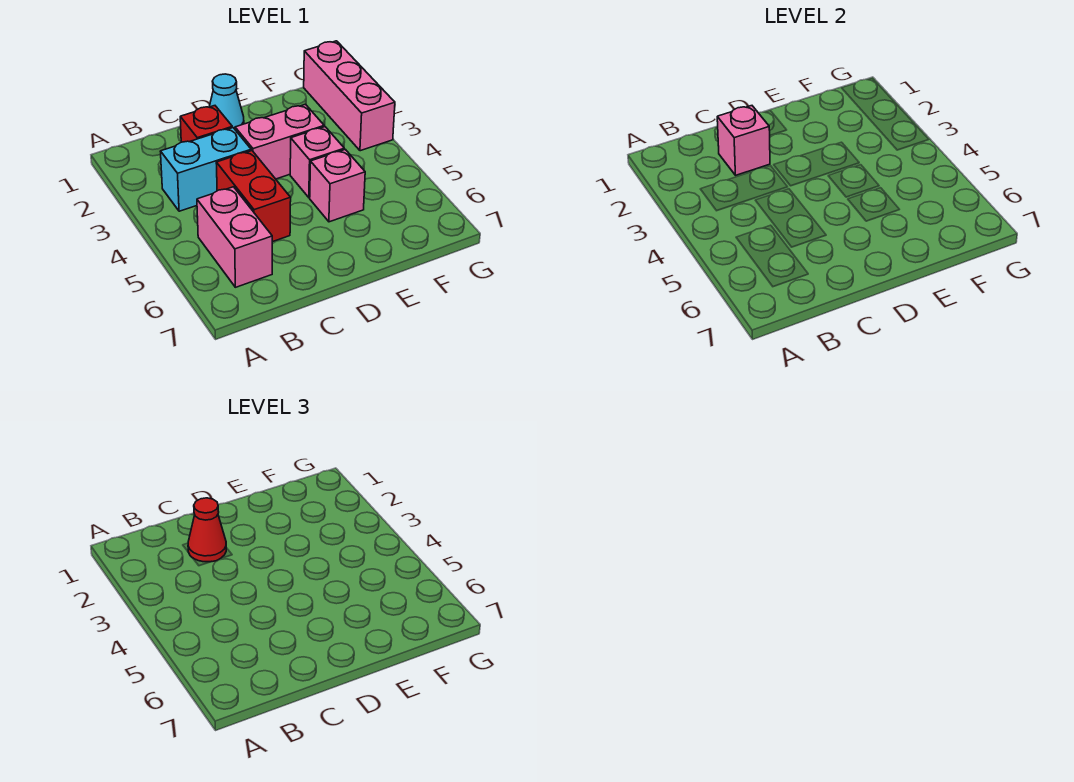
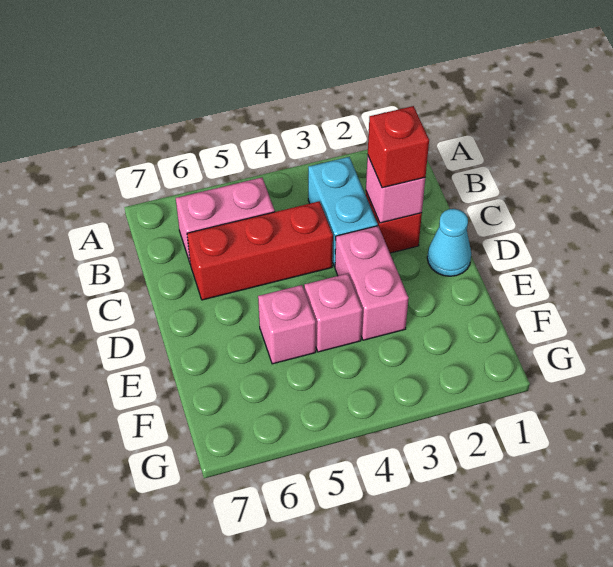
red cone C2 level 3 -> red brick C2 level 3
red brick C4:C5 level 1 -> red brick C4:C6 level 1
pink brick G1:G3 level 1 -> none

